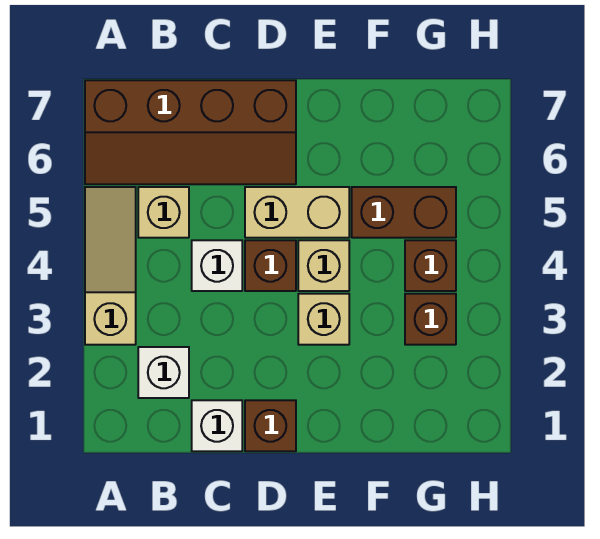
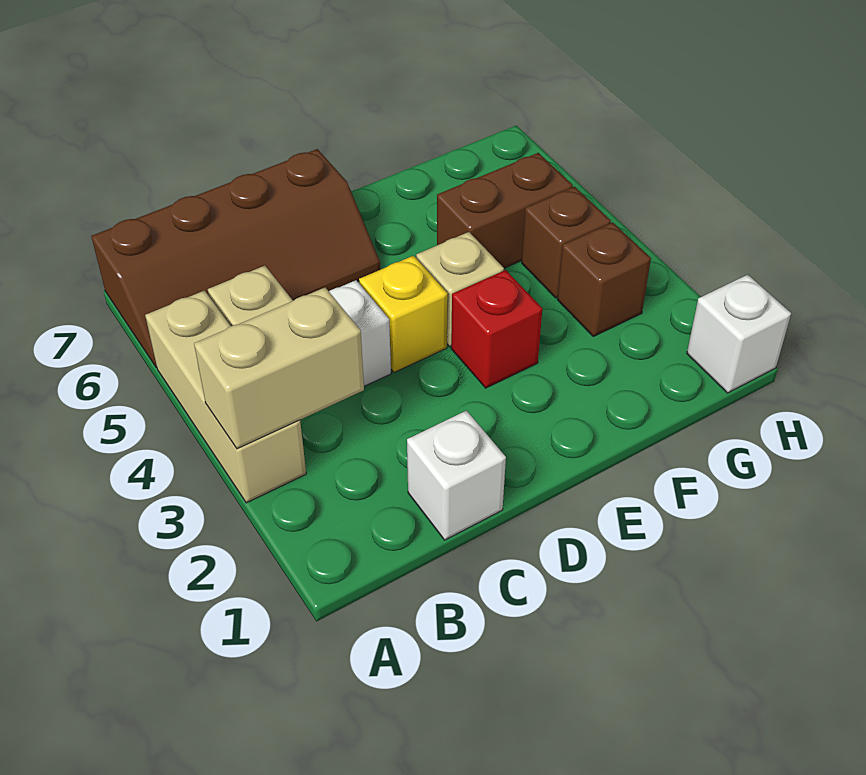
tan slope A3:A5 level 1 top 3 -> tan brick A3:A5 level 1
white brick B2 level 1 -> white brick H1 level 1
brown brick D1 level 1 -> none
brown brick D4 level 1 -> yellow brick D4 level 1
tan brick D5:E5 level 1 -> tan brick A3:B3 level 2
tan brick E3 level 1 -> red brick E3 level 1

